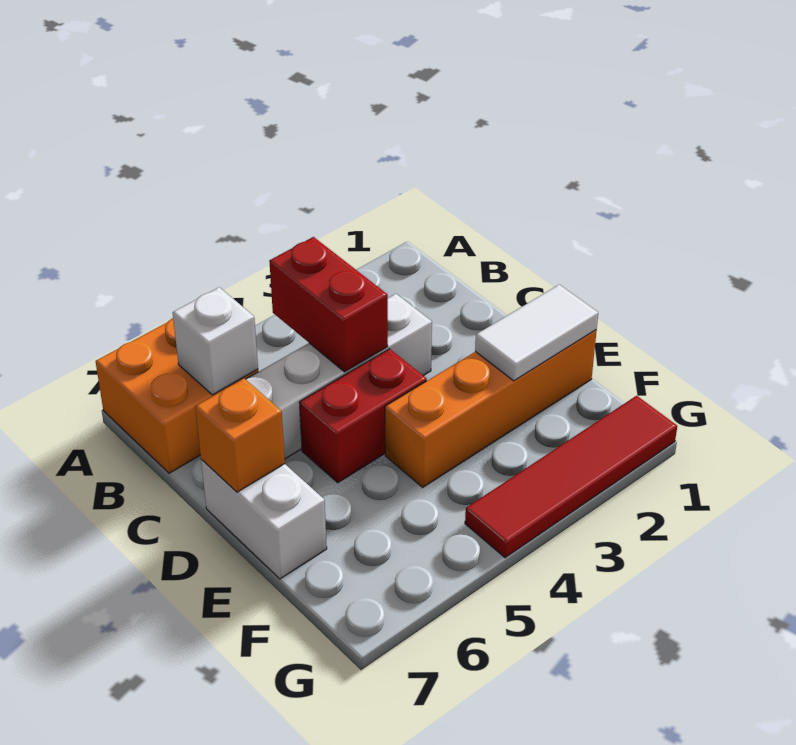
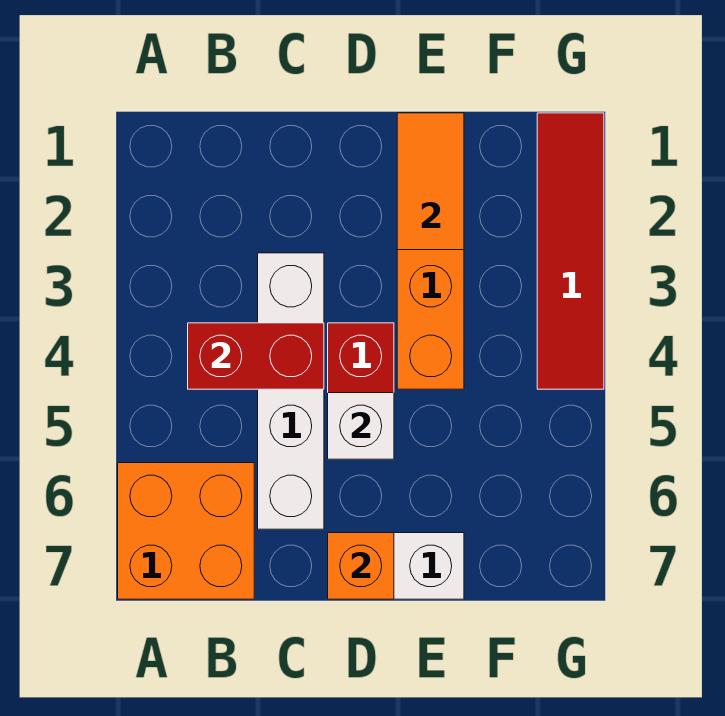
white brick B6 level 2 -> white brick D5 level 2
white tile E1:E2 level 2 -> orange tile E1:E2 level 2

